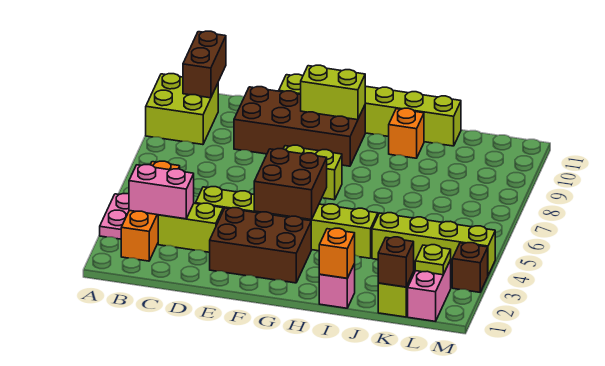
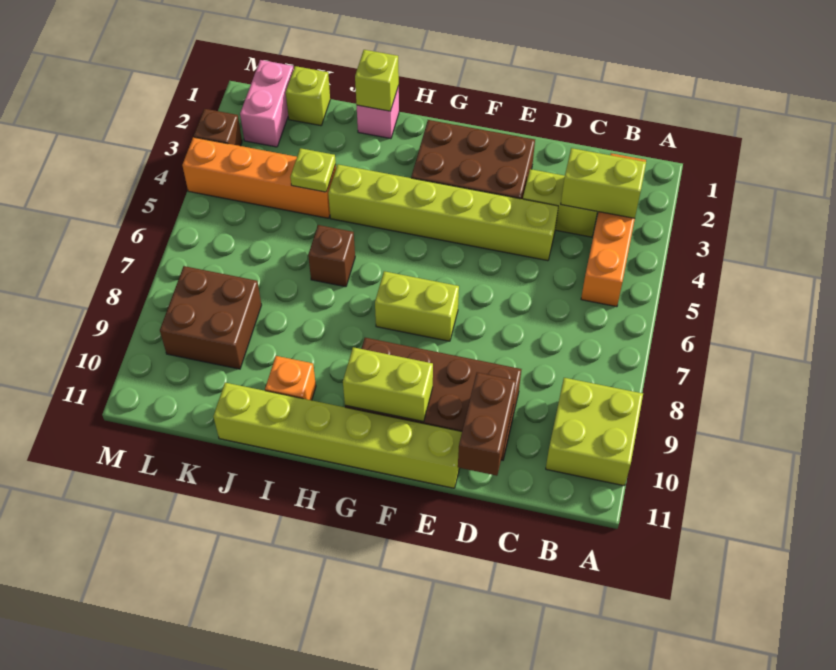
pink plate A3:A4 level 1 -> none
pink brick B3:C3 level 2 -> lime brick B3:C3 level 2
brown brick B10:B11 level 2 -> brown brick D10:D11 level 2
brown brick F4:G5 level 2 -> brown brick K8:L9 level 1
orange brick I1 level 2 -> lime brick I1 level 2
lime brick J4:M4 level 1 -> orange brick J4:M4 level 1
brown brick K1 level 2 -> brown brick I6 level 1
lime plate L2 level 2 -> lime plate J4 level 2

